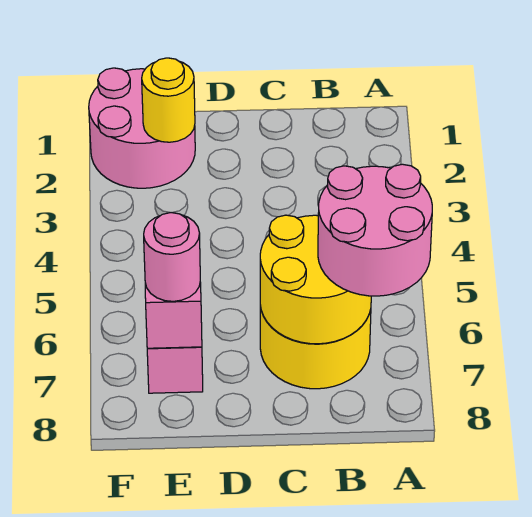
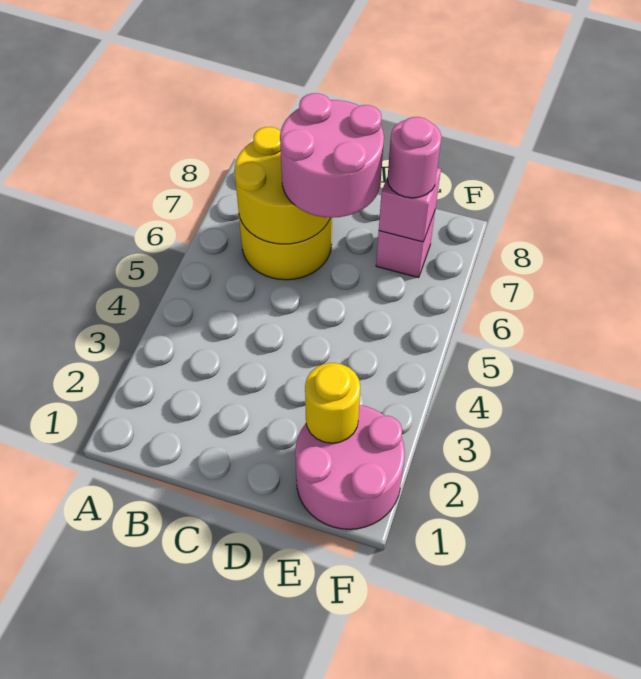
pink round brick A6:B7 level 3 -> pink round brick C6:D7 level 3

